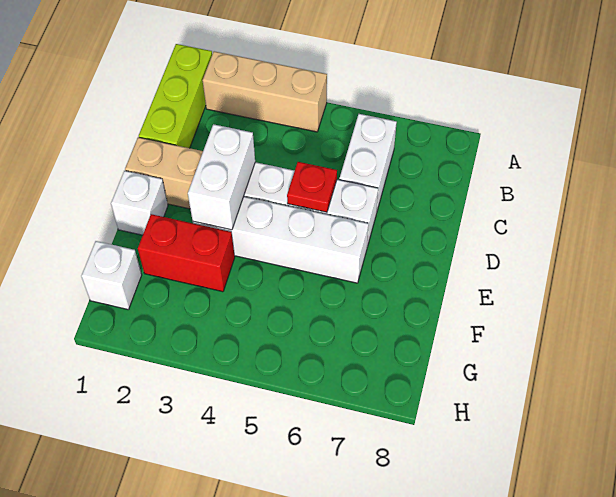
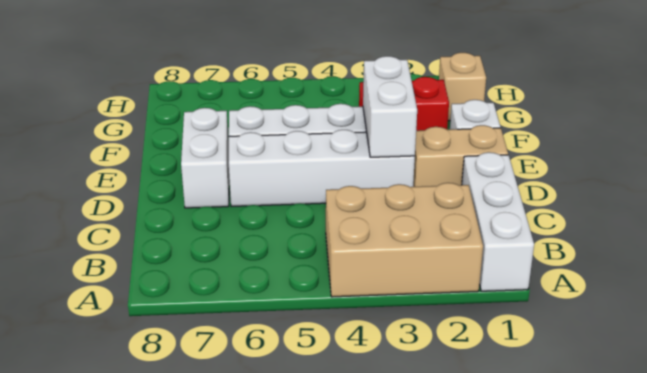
lime brick A1:C1 level 1 -> white brick A1:C1 level 1
tan brick A2:A4 level 1 -> tan brick A2:B4 level 1
white brick B6:C6 level 1 -> white brick D7:E7 level 1
red plate D5 level 2 -> none
white brick G1 level 1 -> tan brick G1 level 1

